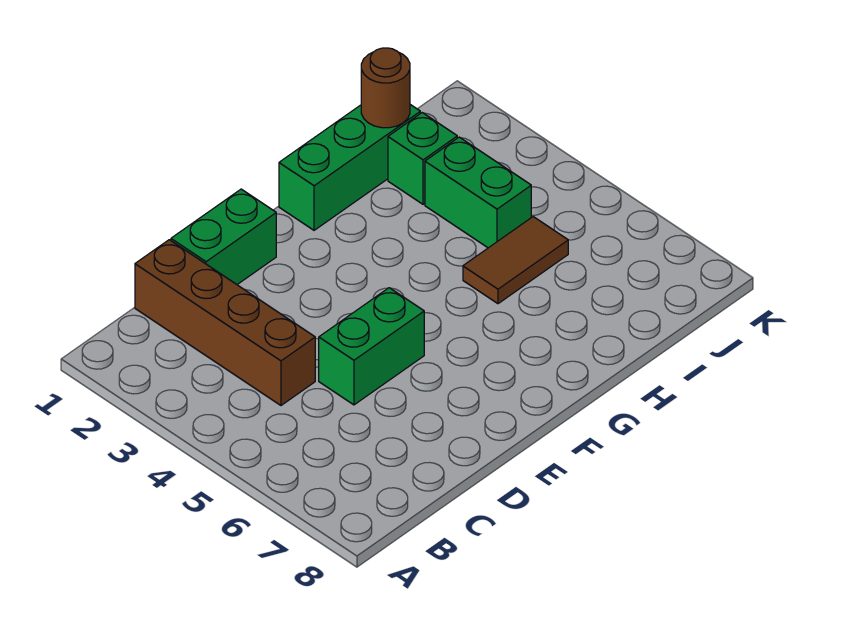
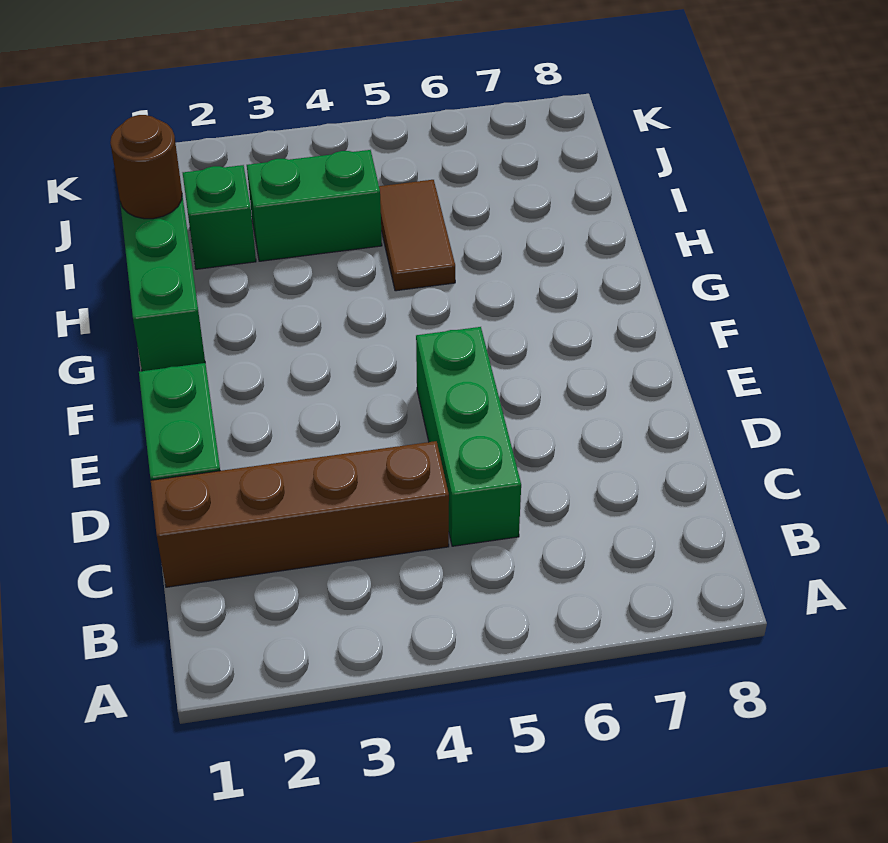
green brick D5:E5 level 1 -> green brick C5:E5 level 1

